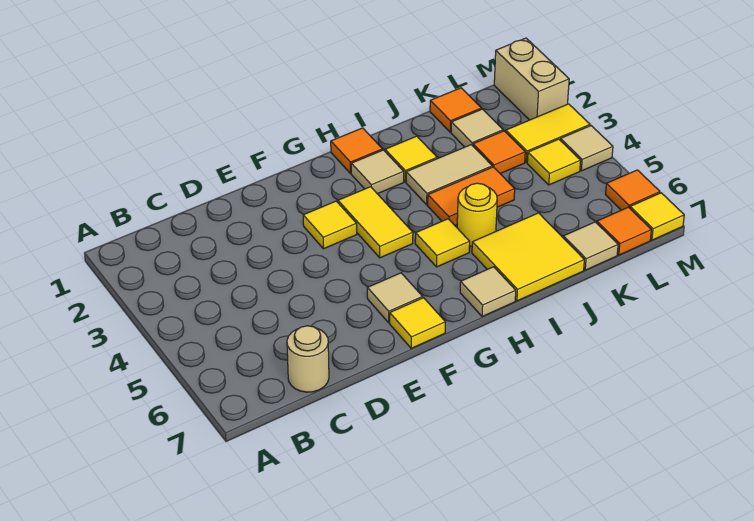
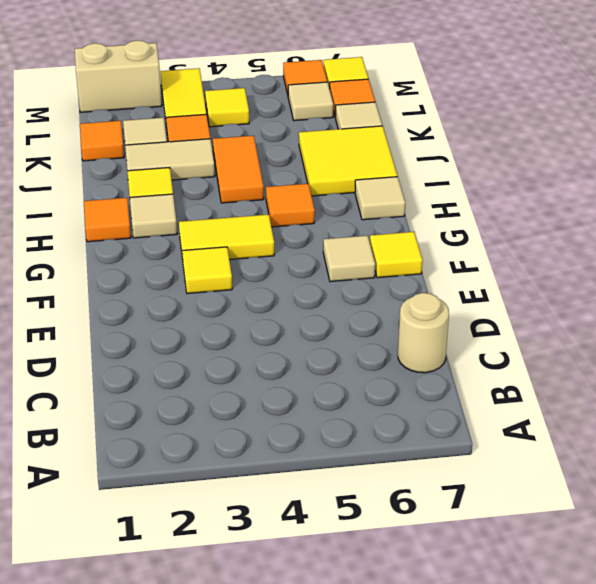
yellow tile H5 level 1 -> orange tile H5 level 1
tan tile I3:J3 level 1 -> tan tile J2:J3 level 1
yellow round brick I5 level 1 -> none
tan tile M4 level 1 -> tan tile L6 level 1

